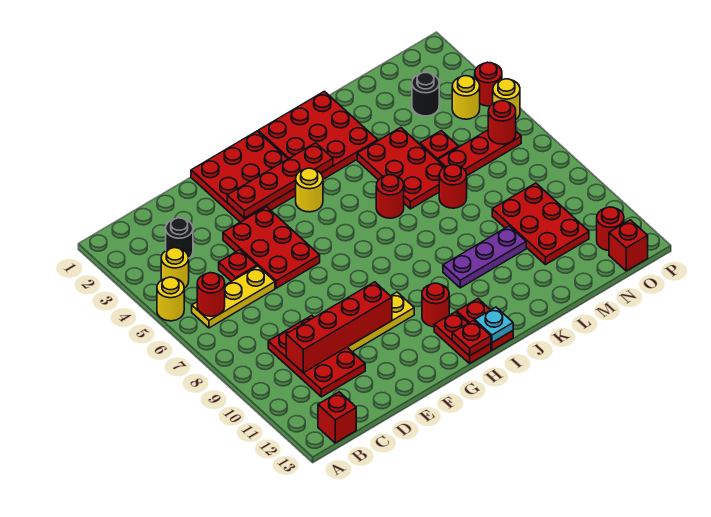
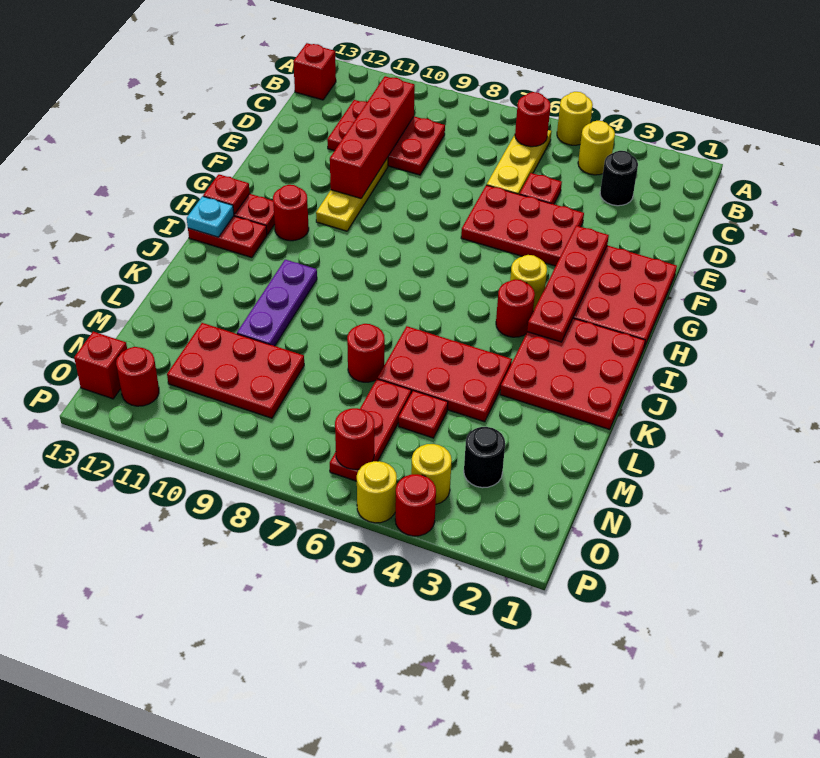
red round brick J6 level 1 -> red round brick I4 level 1

